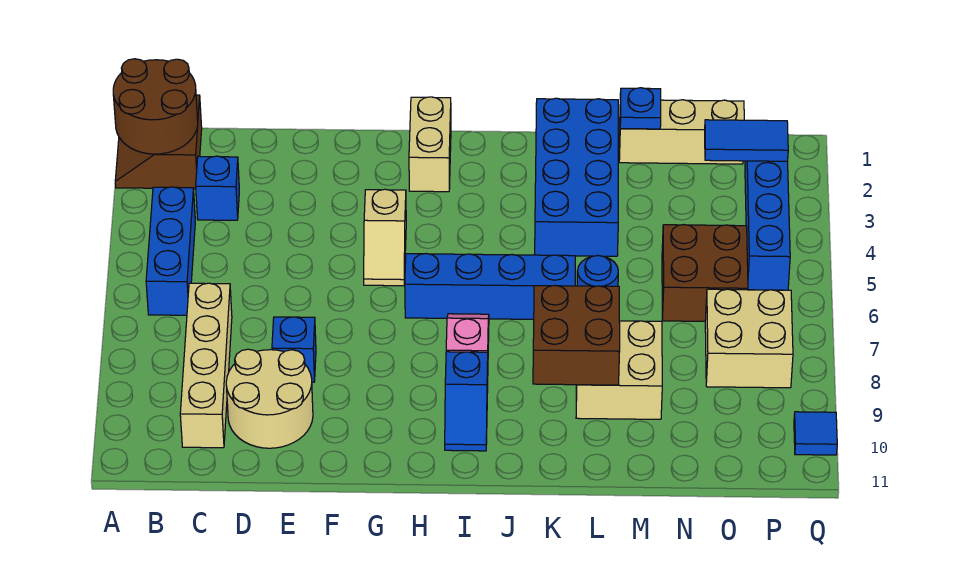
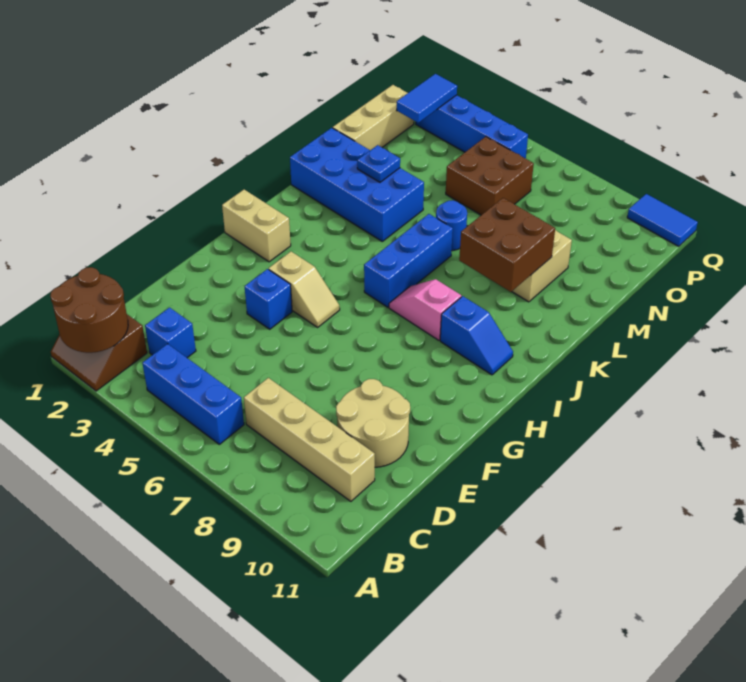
blue brick E8 level 1 -> blue brick F4 level 1
blue brick H6:K6 level 1 -> blue brick I6:K6 level 1
blue plate M1 level 2 -> blue plate L3 level 2
tan brick O7:P8 level 1 -> none
blue tile Q10 level 1 -> blue tile Q10:Q11 level 1

